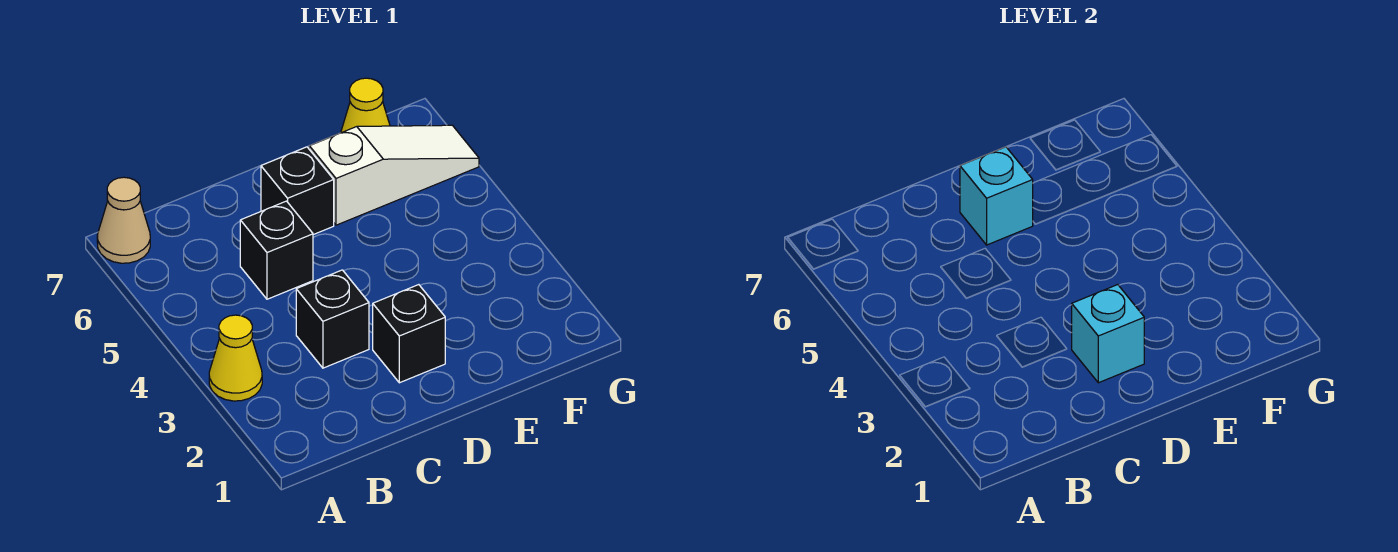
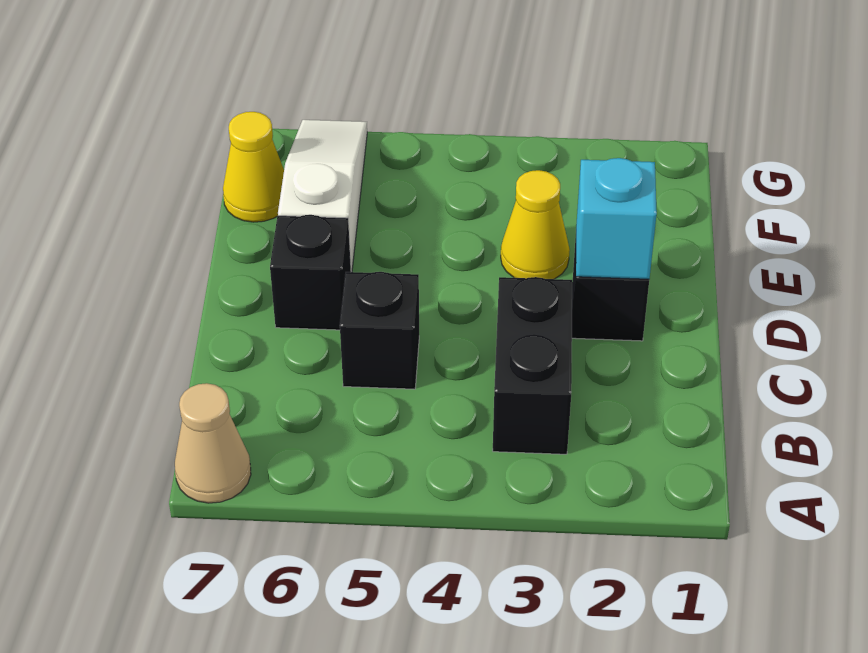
yellow cone A3 level 1 -> yellow cone E3 level 1
black brick C3 level 1 -> black brick B3:C3 level 1
cyan brick D6 level 2 -> none

